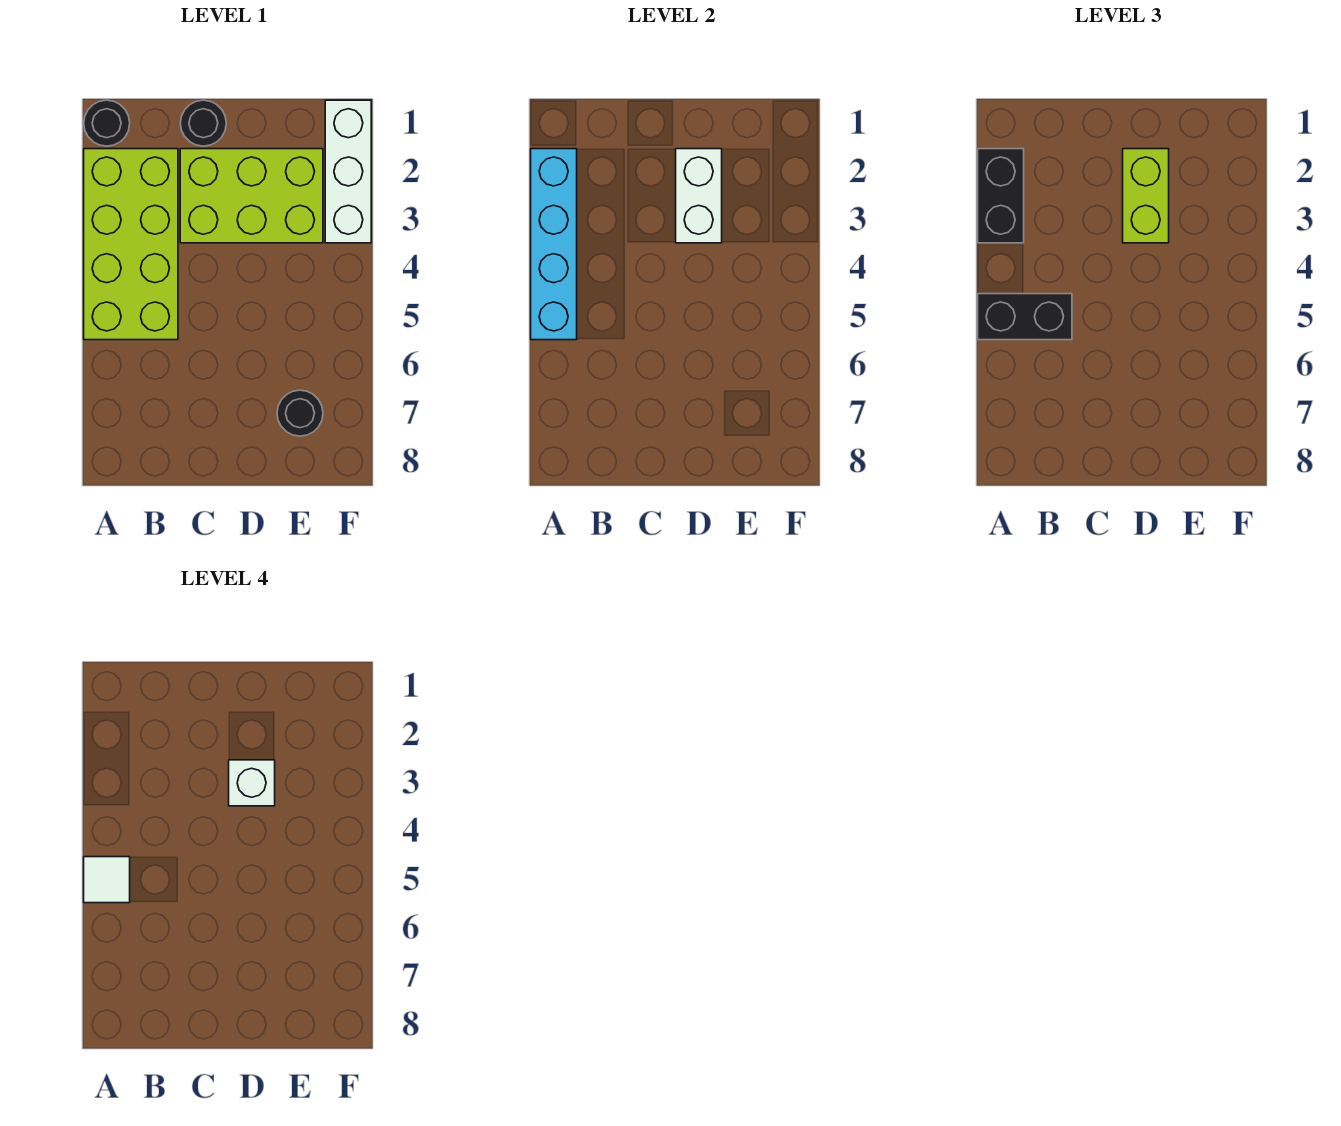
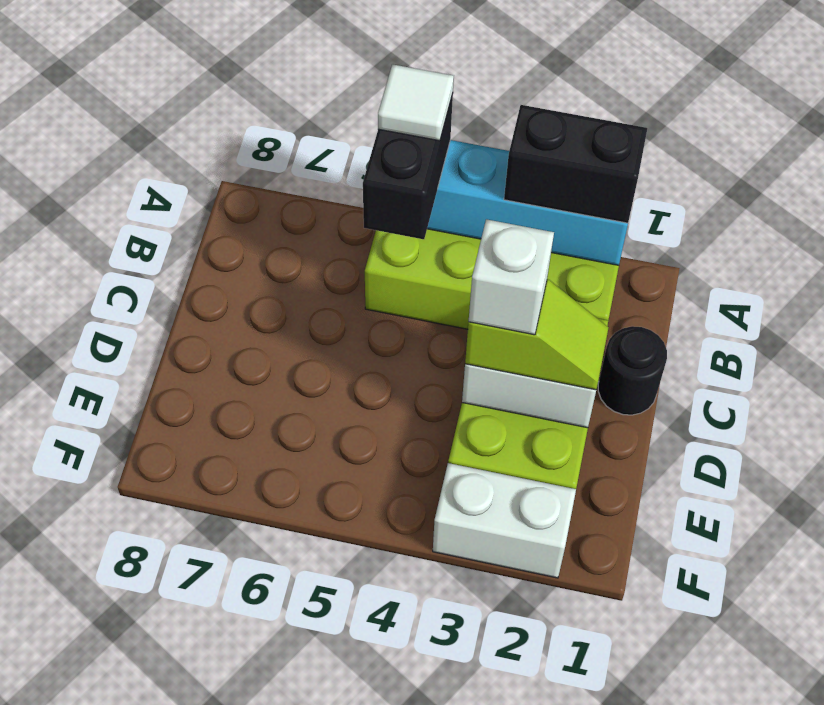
black round brick A1 level 1 -> none
lime brick D2:D3 level 3 -> lime slope D2:D3 level 3 top 3
black round brick E7 level 1 -> none
white brick F1:F3 level 1 -> white brick F2:F3 level 1

